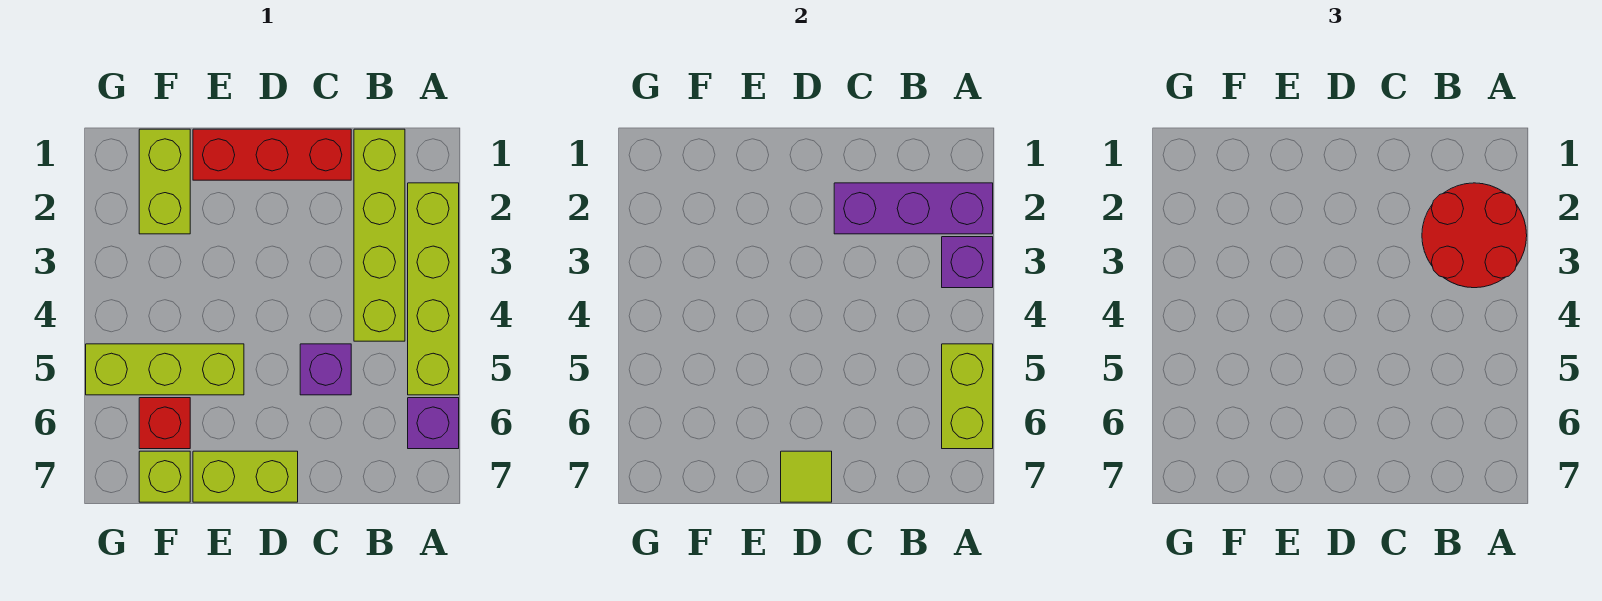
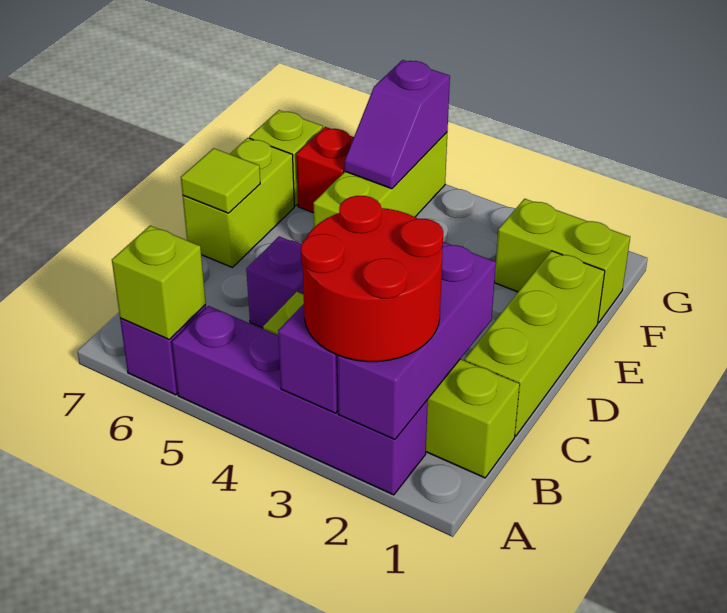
lime brick A2:A5 level 1 -> purple brick A2:A5 level 1
lime brick A5:A6 level 2 -> lime brick A6 level 2
red brick C1:E1 level 1 -> lime brick C1:E1 level 1
none -> purple slope F5:G5 level 2 top G

